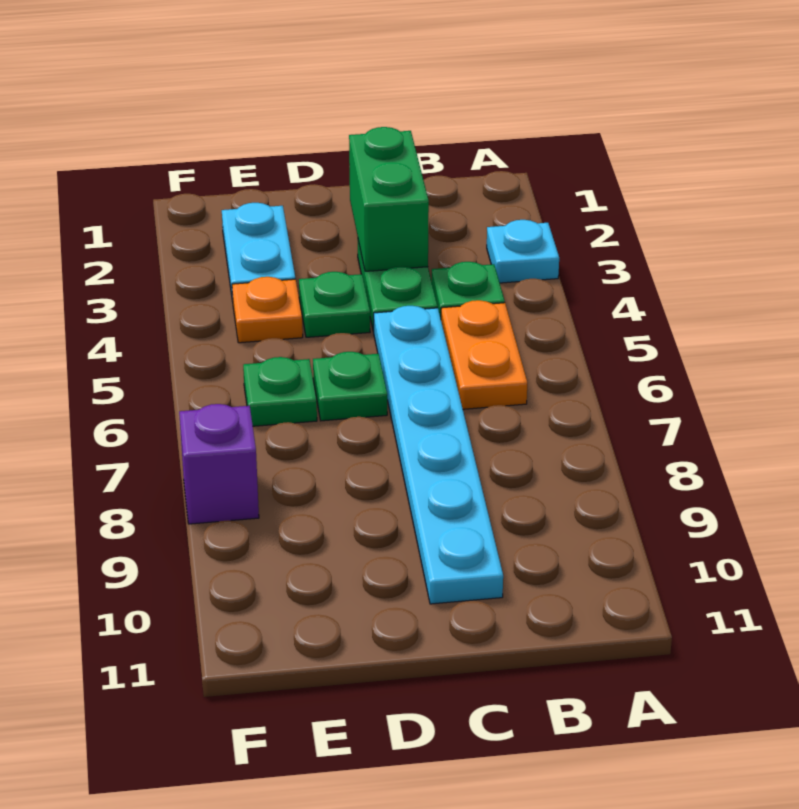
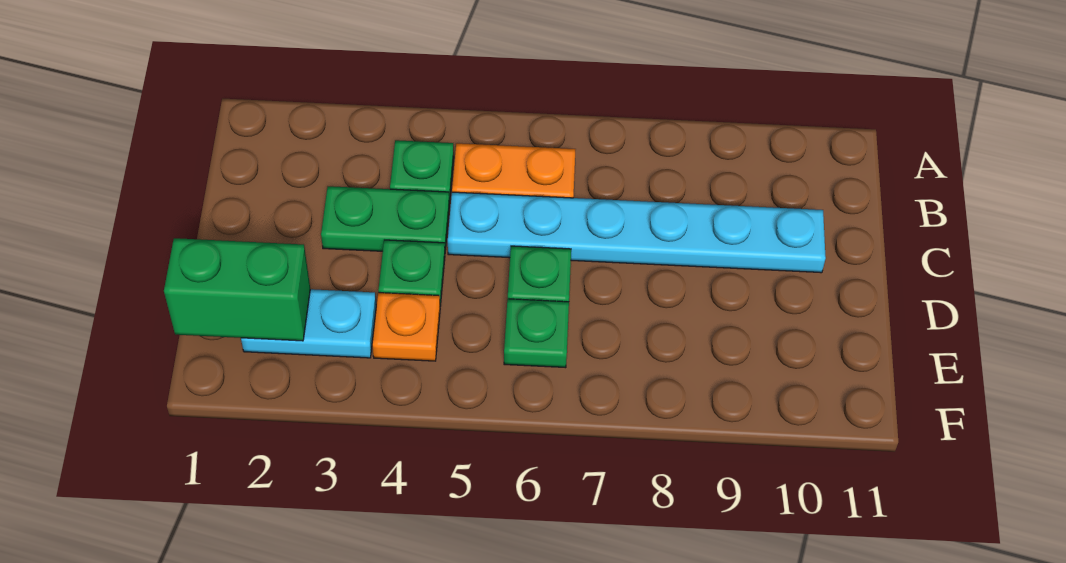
cyan plate A3 level 1 -> none
green brick C2:C3 level 2 -> green brick E1:E2 level 2
purple brick F8 level 1 -> none

